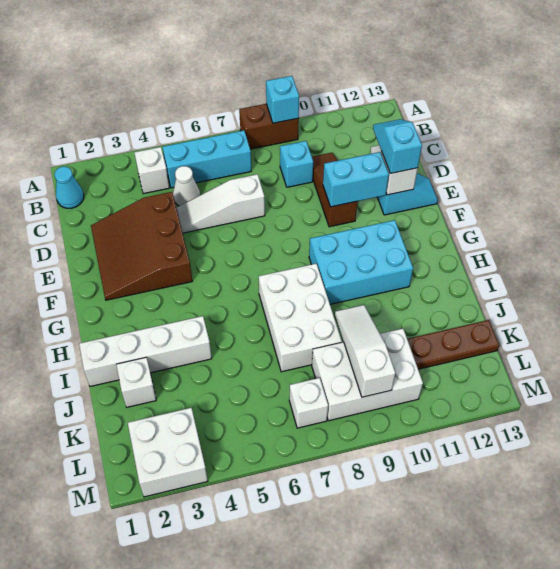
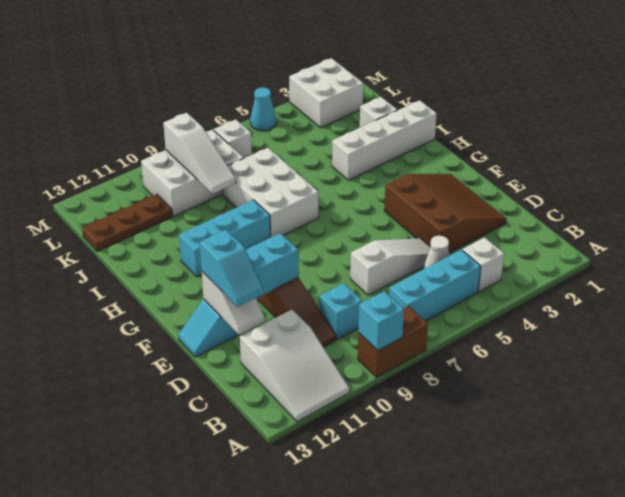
none -> white slope A11:C12 level 1 top C
cyan cone B1 level 1 -> cyan cone M5 level 1
cyan brick G9:H11 level 1 -> cyan brick H9:H11 level 1

